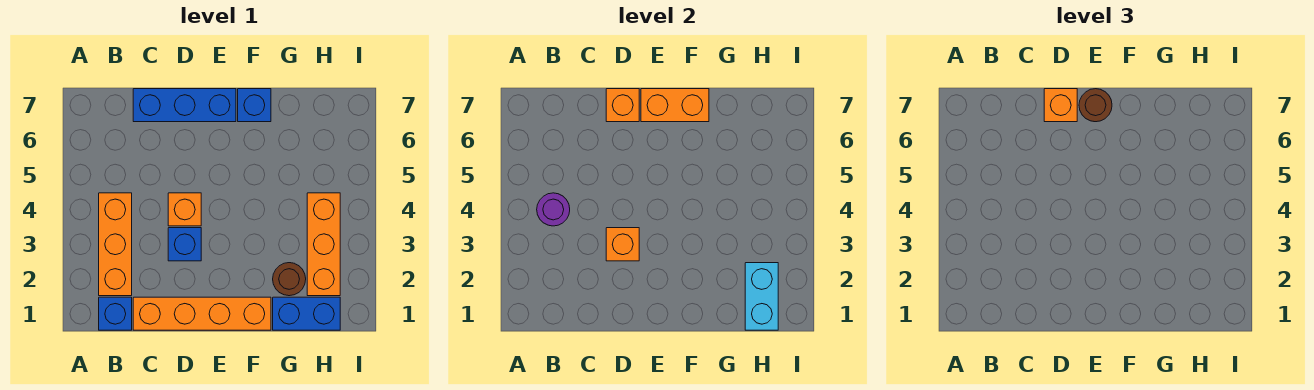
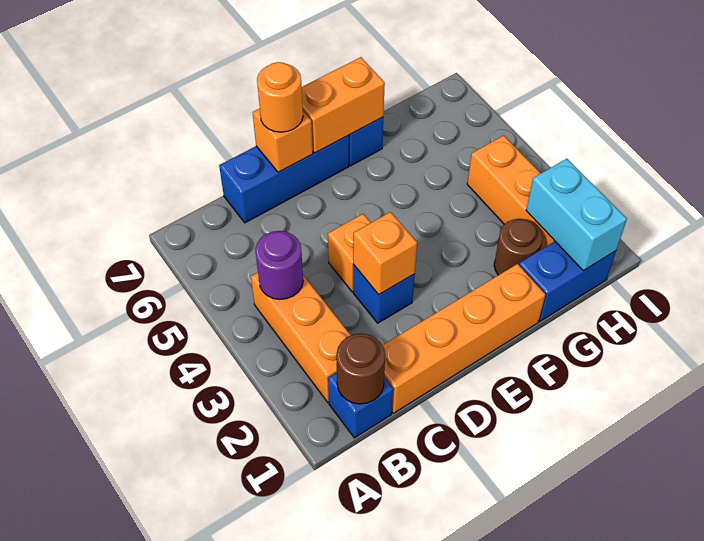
orange brick D7 level 3 -> orange round brick D7 level 3
brown round brick E7 level 3 -> brown round brick B1 level 2

